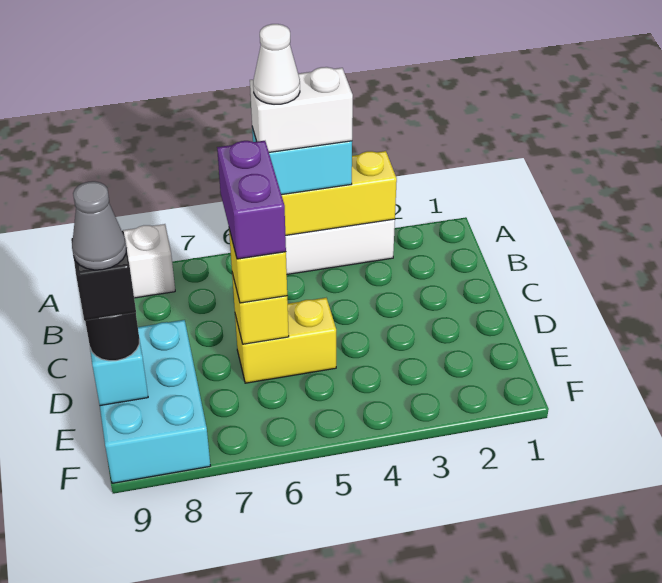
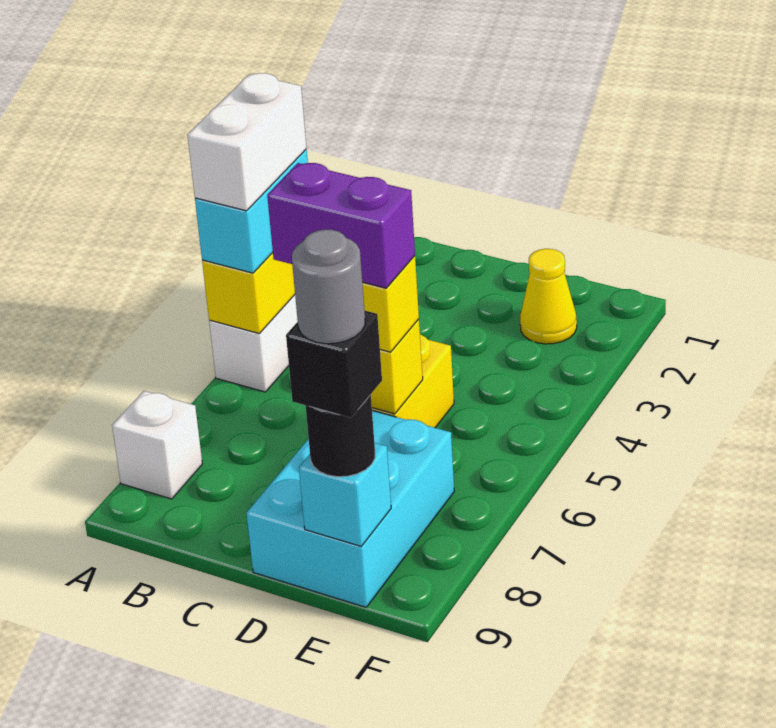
white cone A5 level 5 -> none
cyan brick D8:F9 level 1 -> cyan brick D7:E9 level 1
none -> yellow cone E2 level 1
grey cone E9 level 5 -> grey round brick E9 level 5

